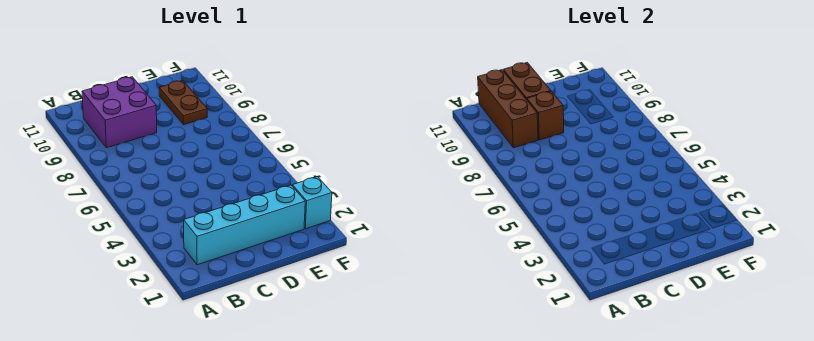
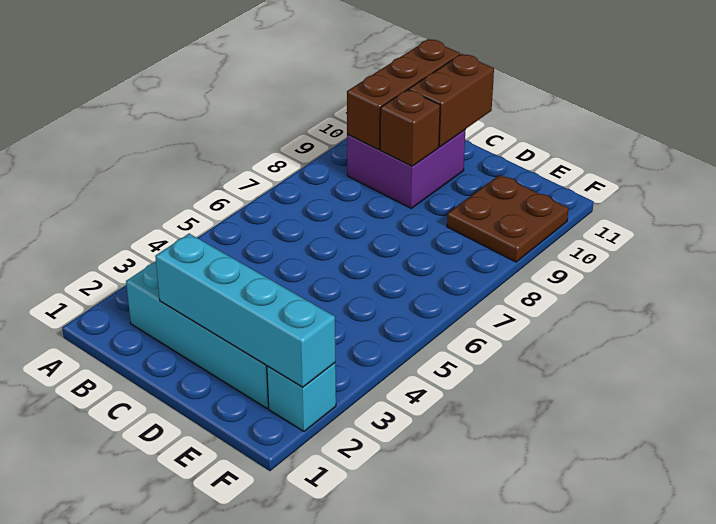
none -> cyan brick C2:F2 level 2
brown plate E9:E10 level 1 -> brown plate E9:F10 level 1

